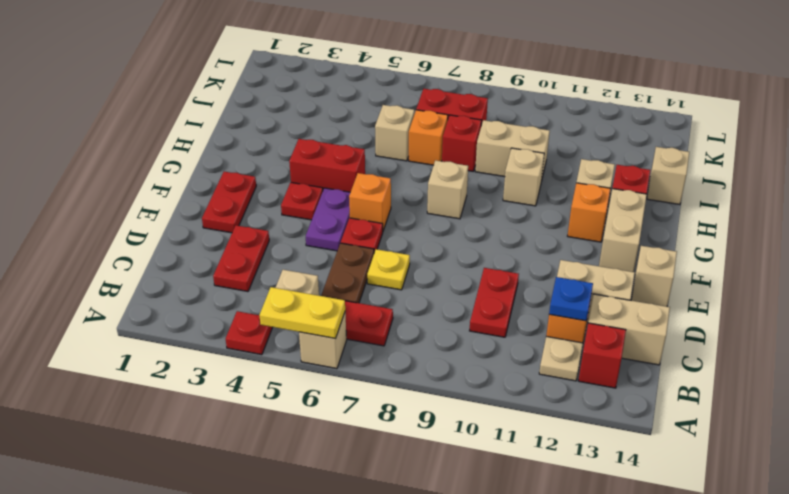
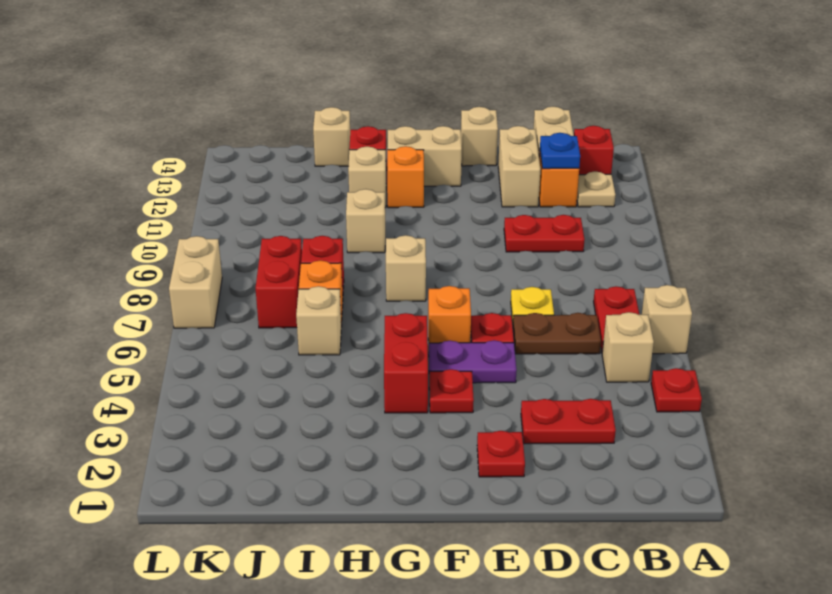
yellow plate A5:A6 level 2 -> none
red plate E2:F2 level 1 -> red plate E2 level 1
tan brick I9:I10 level 1 -> tan brick L7:L8 level 1

